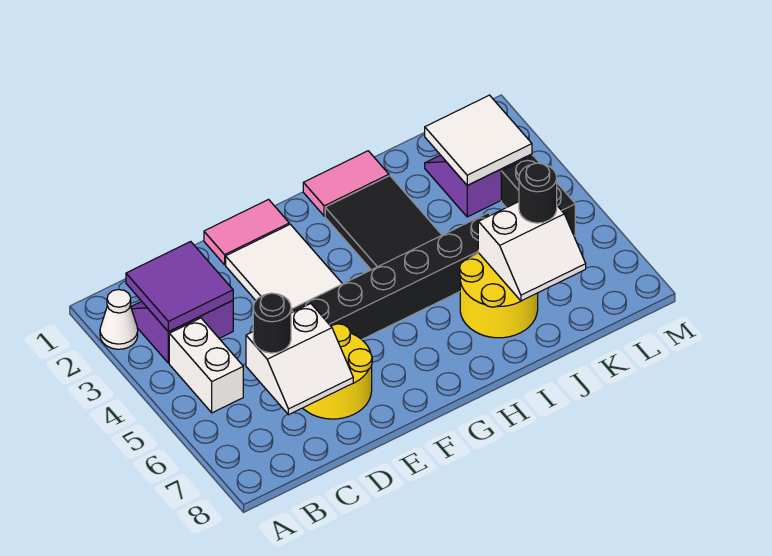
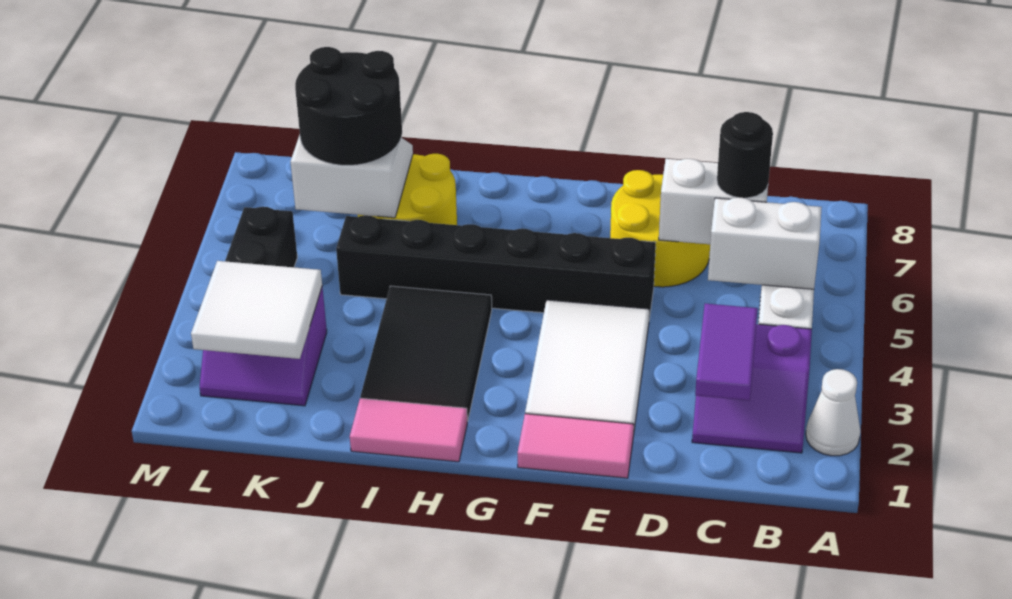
purple tile B2:C3 level 2 -> purple tile C2:C3 level 2
none -> white brick B5:C5 level 2
black round brick K6 level 3 -> black round brick J6:K7 level 3

